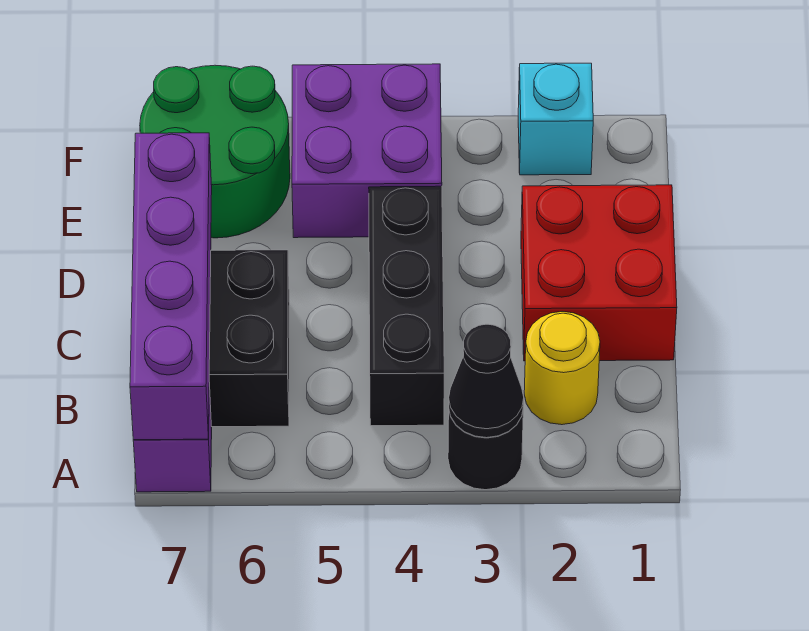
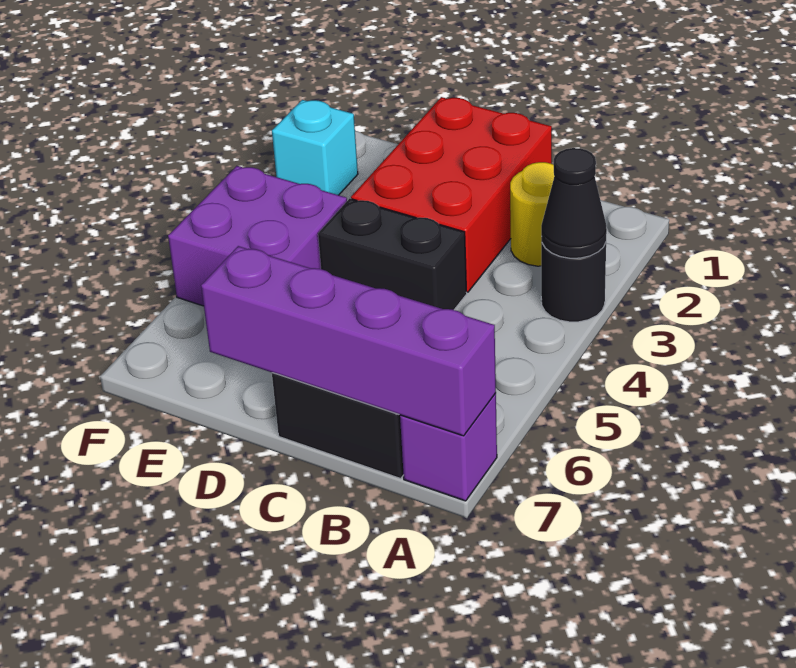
black brick B4:D4 level 1 -> black brick C4:D4 level 1
red brick C1:D2 level 1 -> red brick C1:D3 level 1
green round brick E6:F7 level 1 -> none

